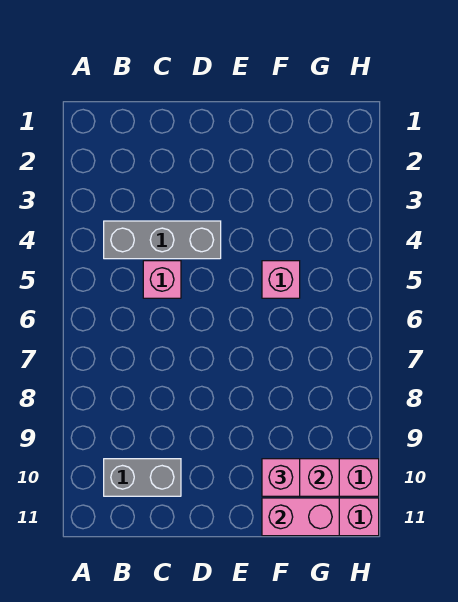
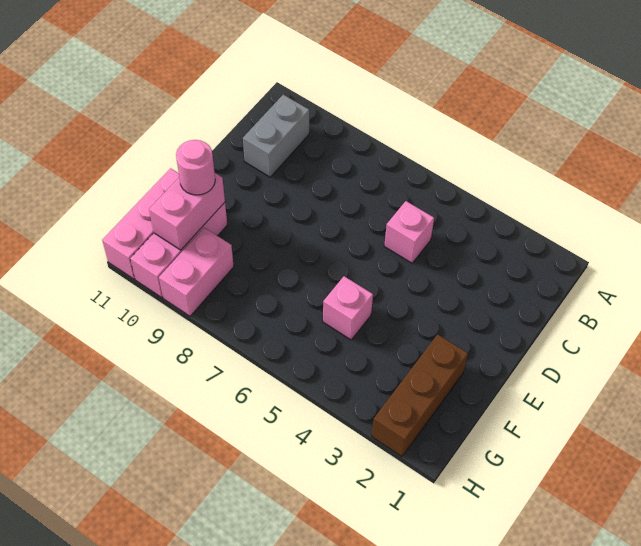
grey brick B4:D4 level 1 -> none
none -> brown brick F2:H2 level 1
pink brick F10 level 3 -> pink round brick F10 level 3
pink brick F11:G11 level 2 -> pink brick G9:H9 level 1

